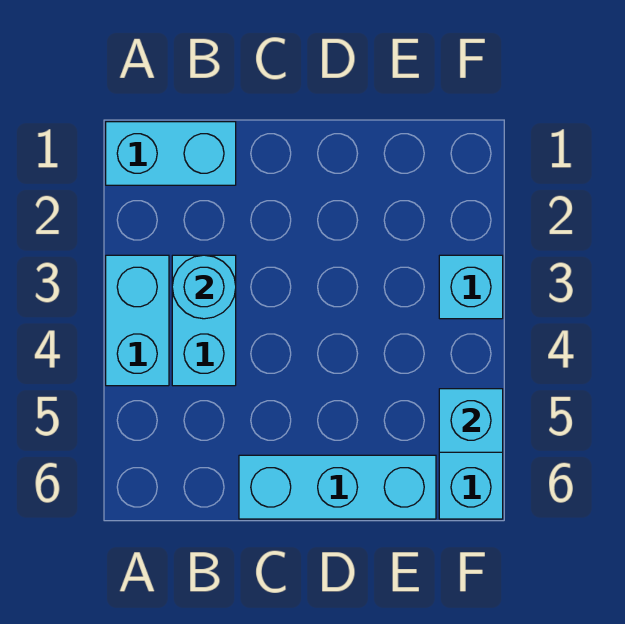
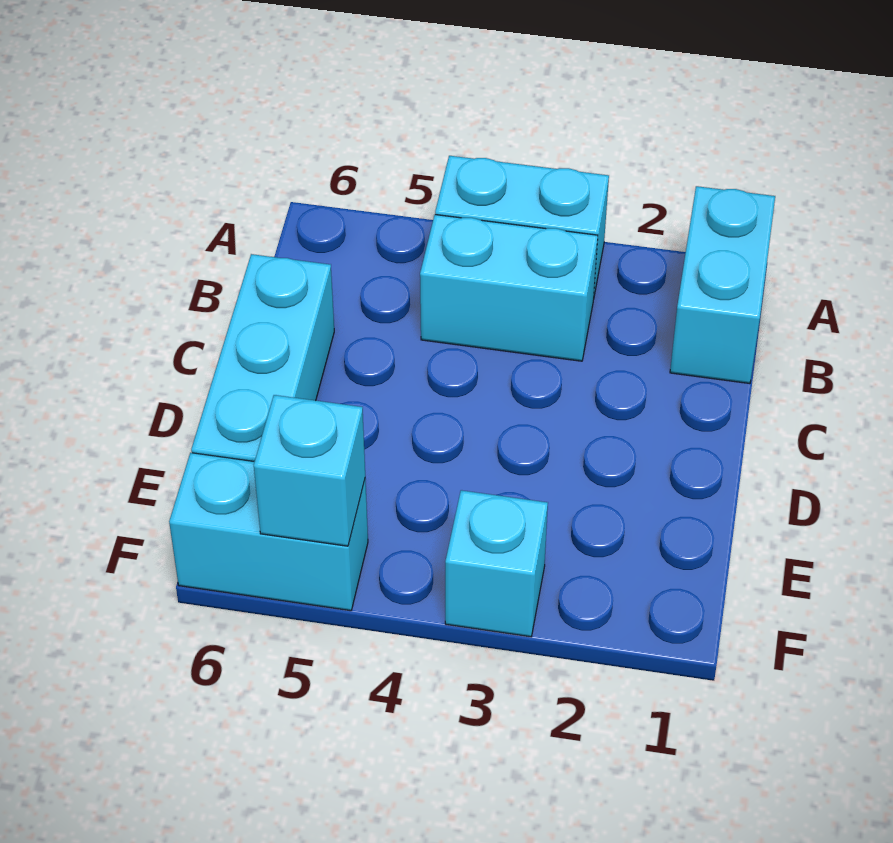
cyan round brick B3 level 2 -> none

